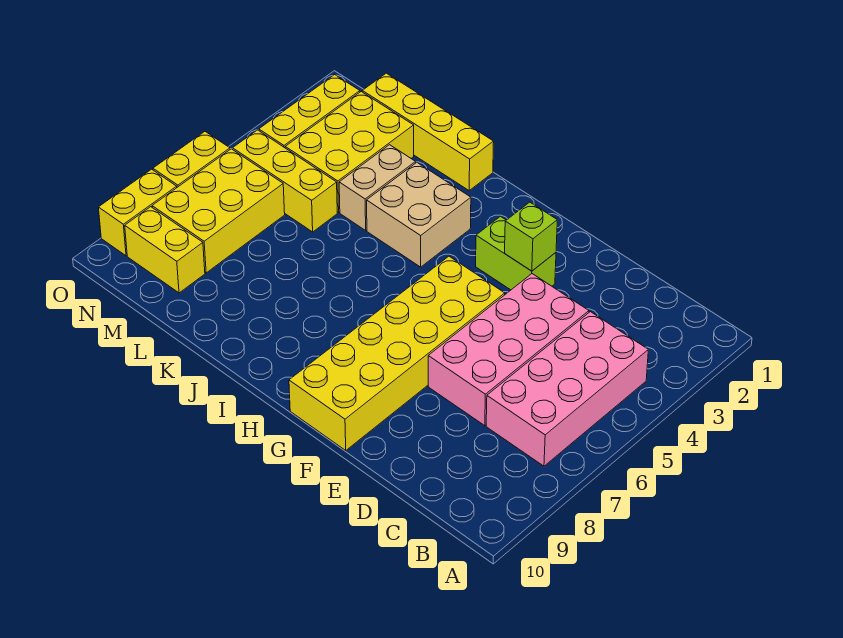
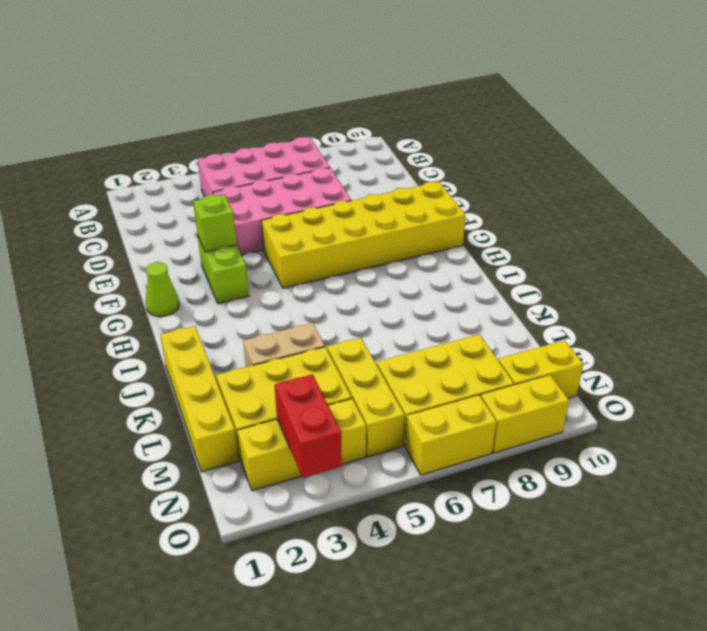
none -> lime cone G1 level 1
tan brick I3:J4 level 1 -> none
yellow brick M9:N9 level 1 -> yellow brick N9:N10 level 1
none -> red brick N3:O3 level 2

